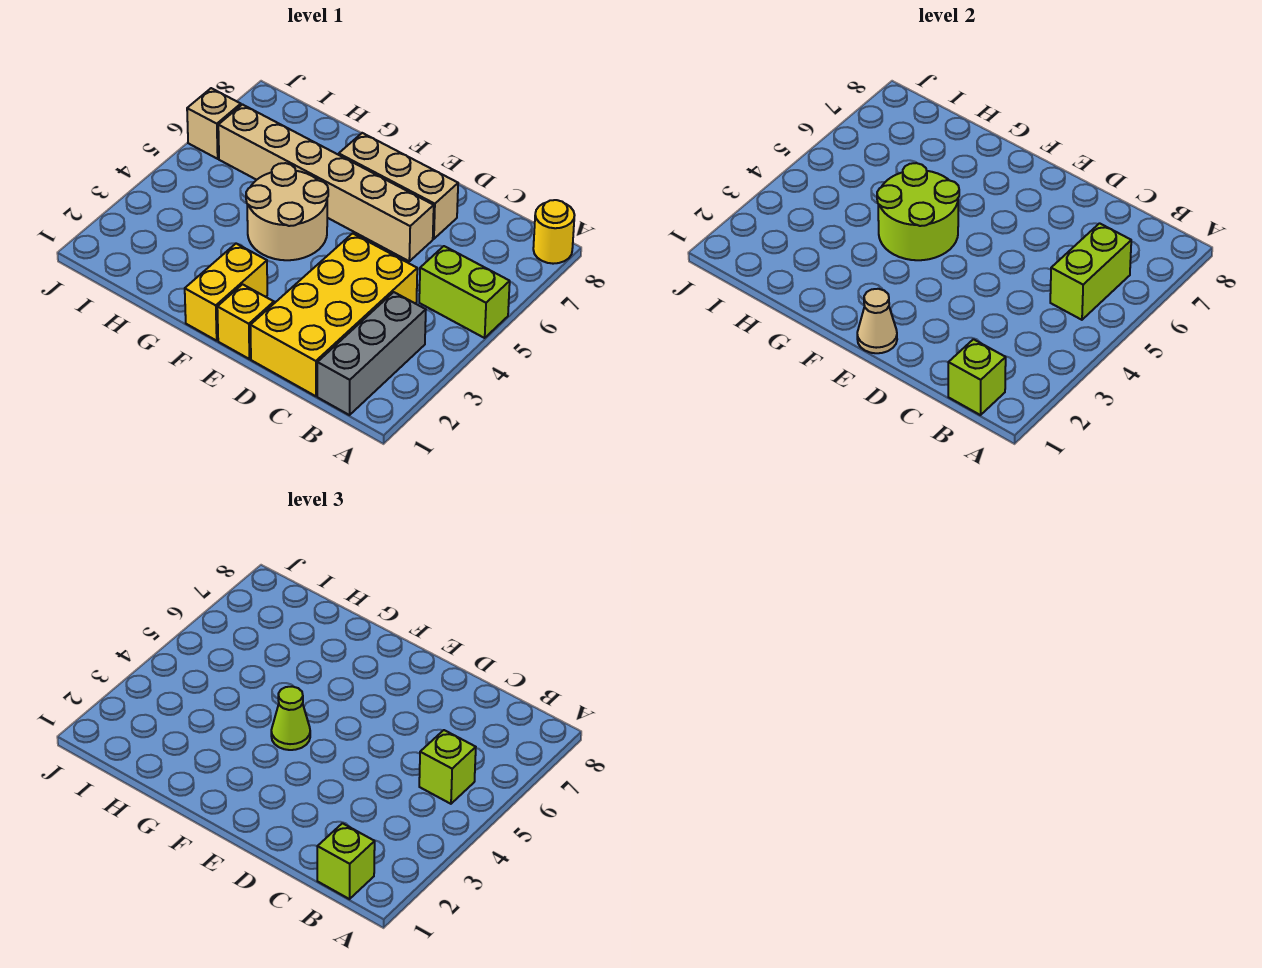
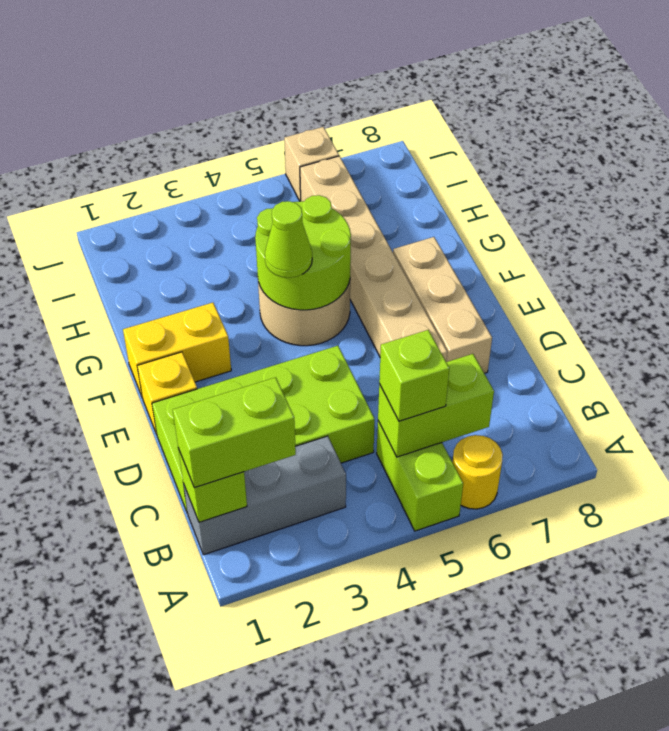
yellow round brick A8 level 1 -> yellow round brick A6 level 1
lime brick B1 level 3 -> lime brick B1:B2 level 3
yellow brick C1:D4 level 1 -> lime brick C1:D4 level 1
tan cone E1 level 2 -> none

